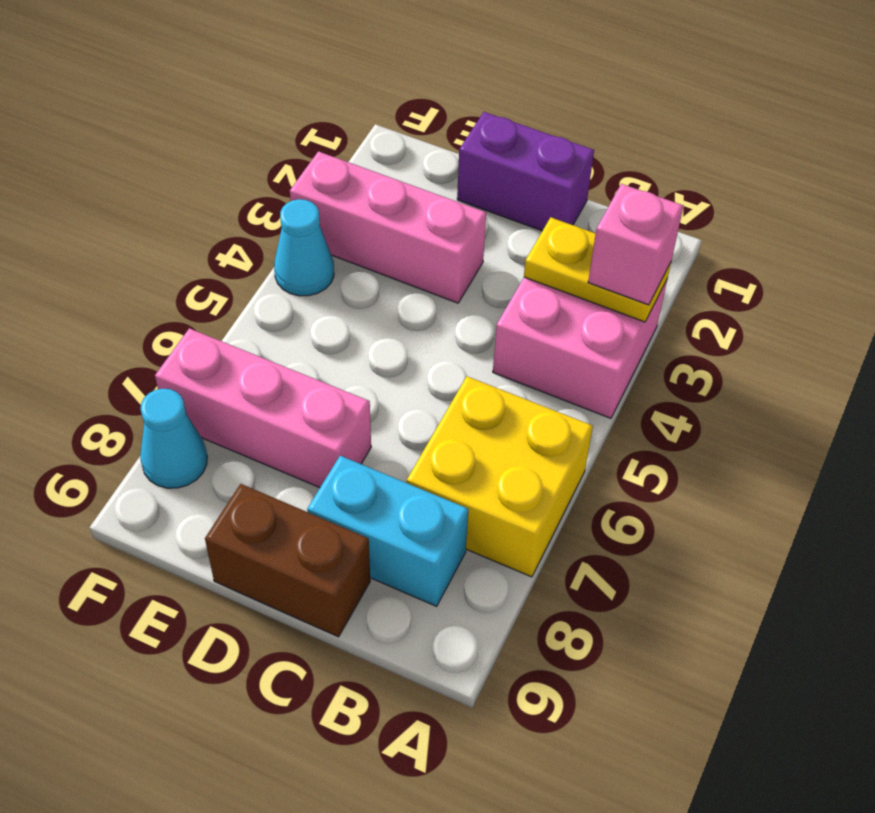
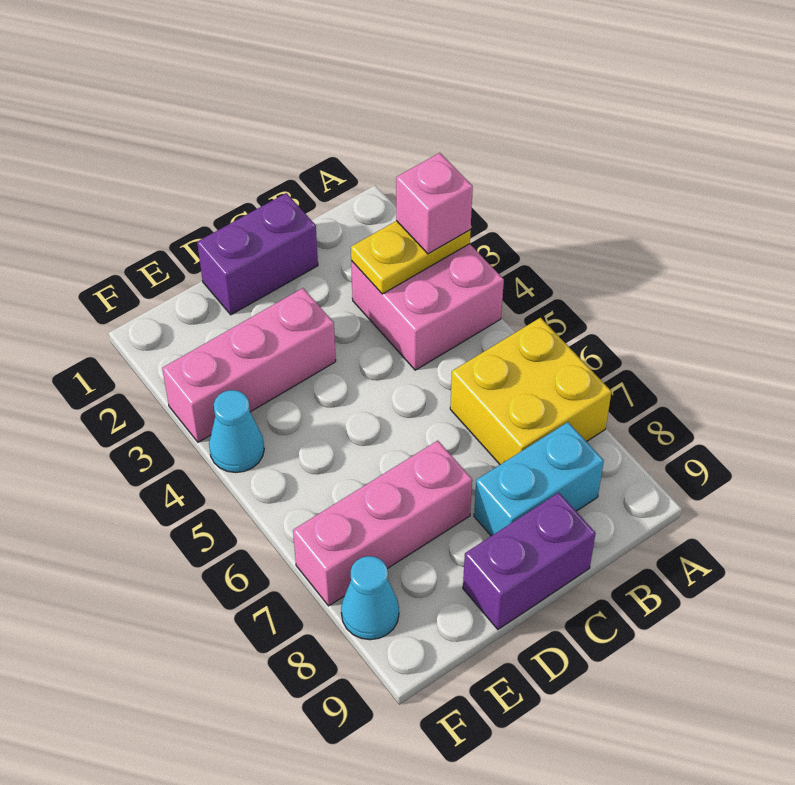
brown brick C9:D9 level 1 -> purple brick C9:D9 level 1

